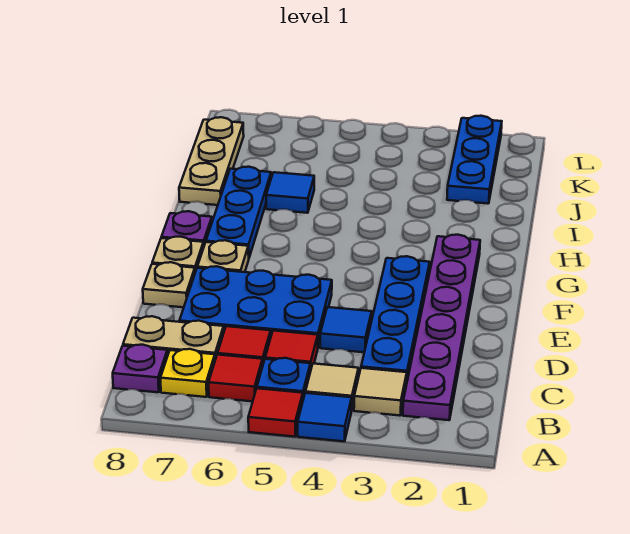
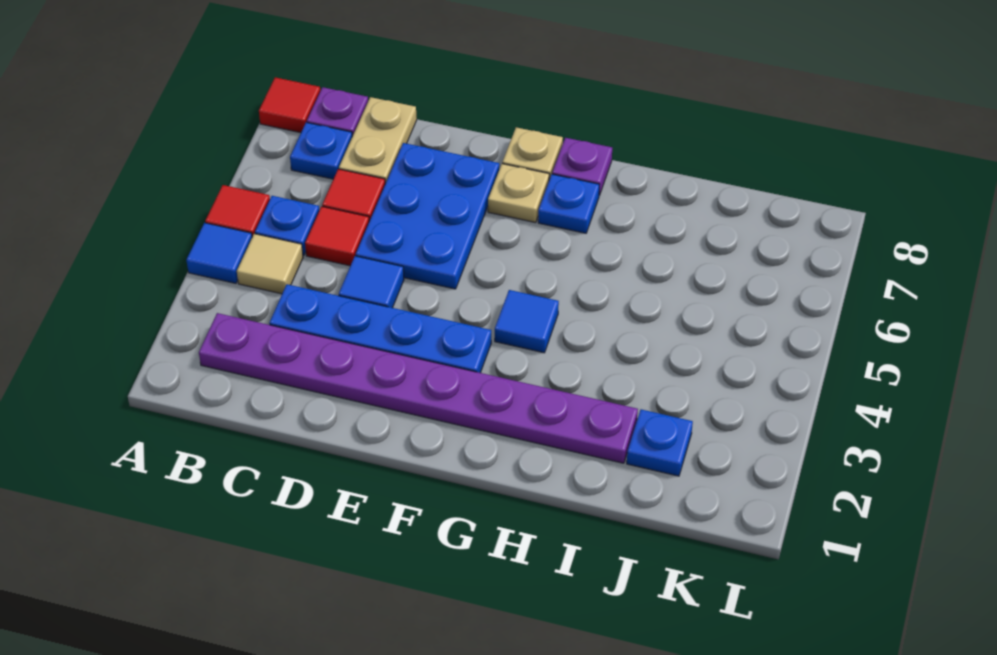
purple plate B2:G2 level 1 -> purple plate B2:I2 level 1
tan tile B3 level 1 -> none
red tile B6 level 1 -> red tile A8 level 1
yellow plate B7 level 1 -> blue plate B7 level 1
tan plate E8 level 1 -> none
blue plate G7:I7 level 1 -> blue plate G7 level 1
blue tile I6 level 1 -> blue tile G4 level 1
tan plate I8:K8 level 1 -> none
blue plate J2:L2 level 1 -> blue plate J2 level 1

